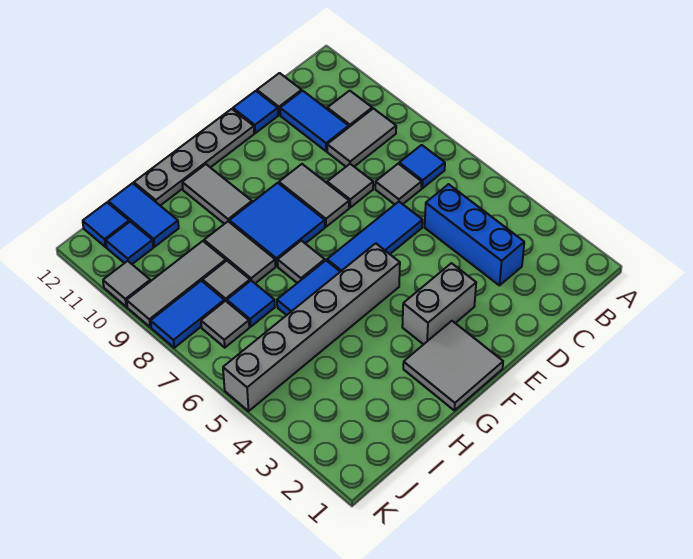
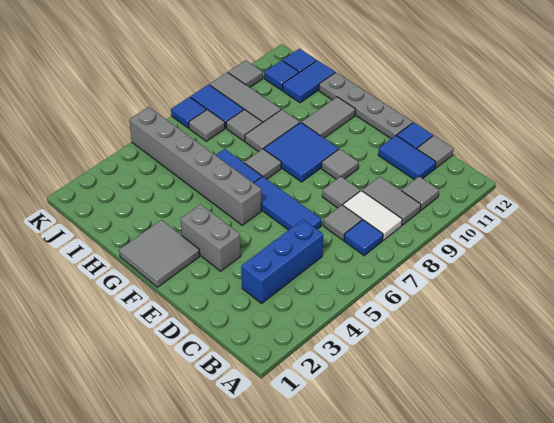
none -> white tile B8:C8 level 1
blue tile C10:C11 level 1 -> blue tile C11:D11 level 1
grey tile E8:E9 level 1 -> grey tile E9 level 1
blue tile I7 level 1 -> blue tile K7 level 1

